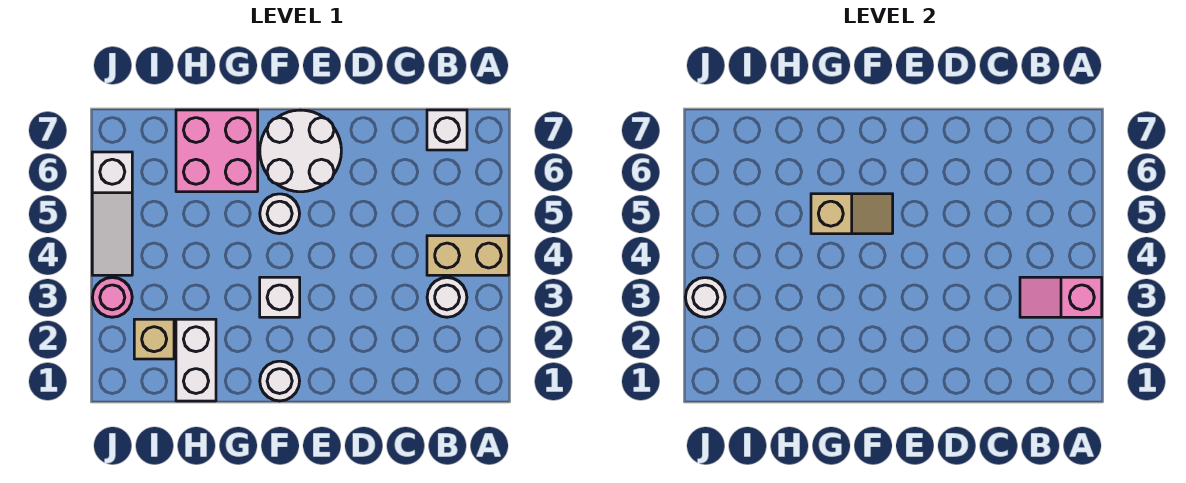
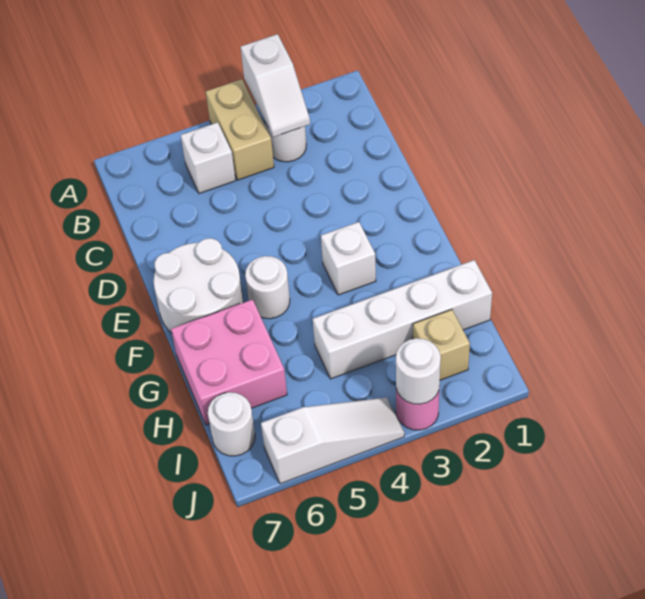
pink slope A3:B3 level 2 top A -> white slope A3:B3 level 2 top A
white brick B7 level 1 -> white brick B5 level 1
white round brick F1 level 1 -> white round brick I7 level 1
tan slope F5:G5 level 2 top G -> none
white brick H1:H2 level 1 -> white brick H1:H4 level 1

